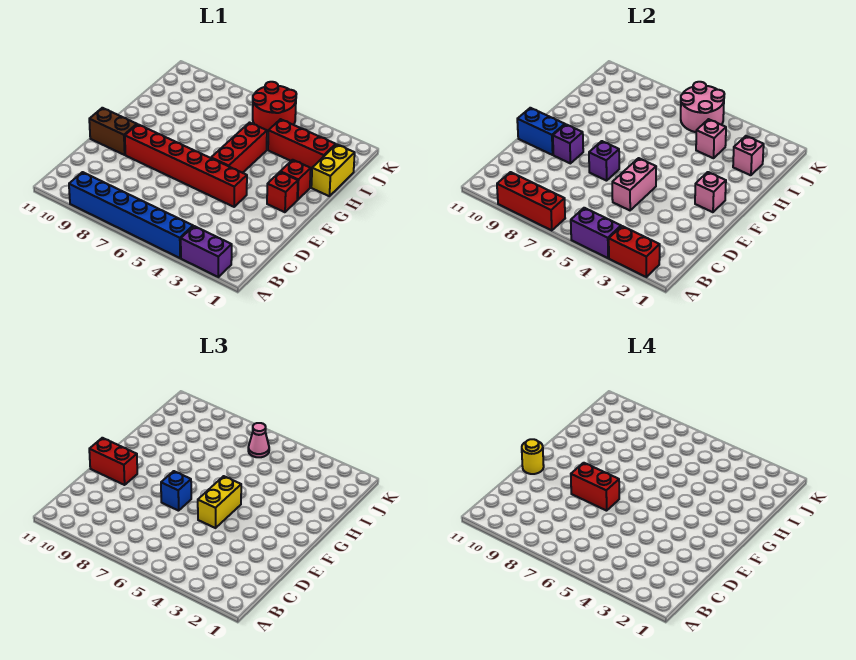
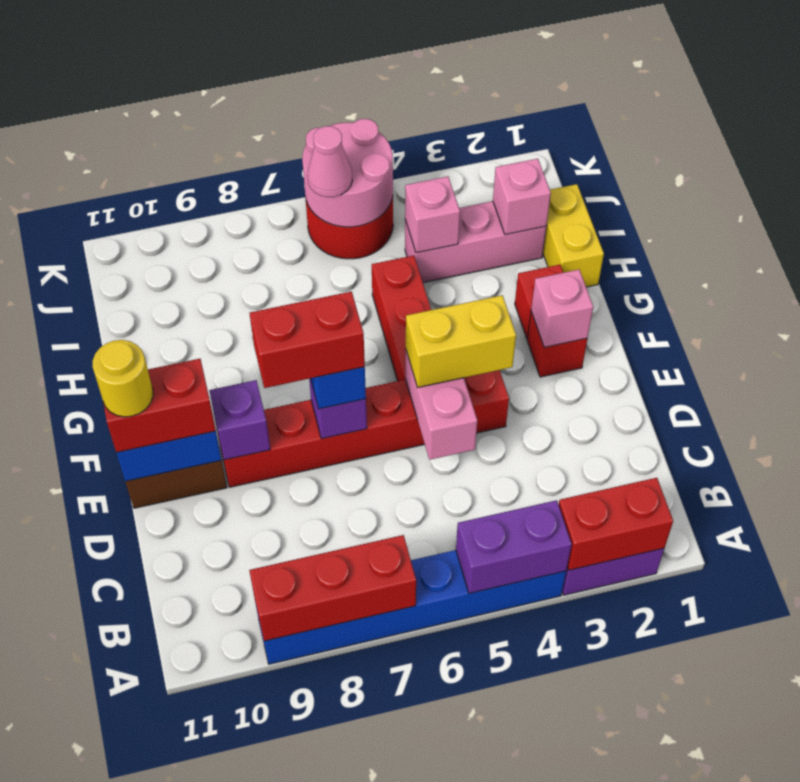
yellow brick E5:F5 level 3 -> yellow brick E4:E5 level 3
red brick I2:I4 level 1 -> pink brick I2:I4 level 1

